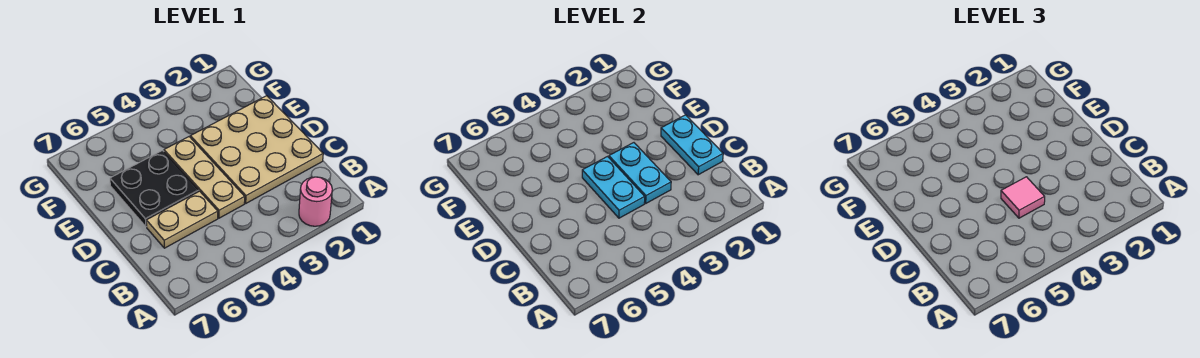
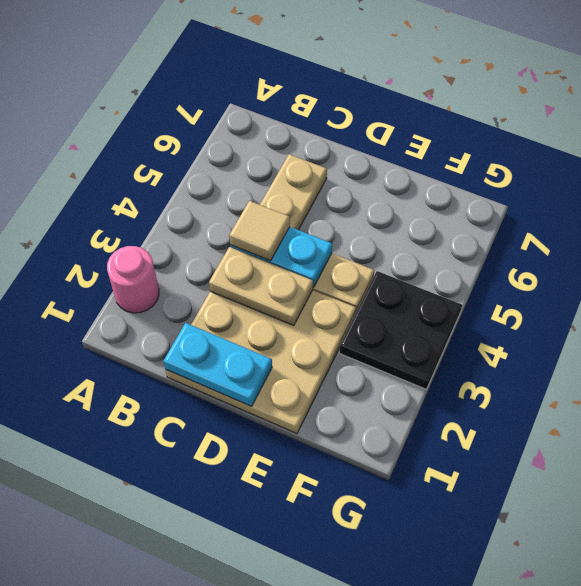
cyan plate C3:D3 level 2 -> tan plate C3:D3 level 2
pink tile C4 level 3 -> tan tile C4 level 3
black plate D5:E6 level 1 -> black plate F3:G4 level 1

